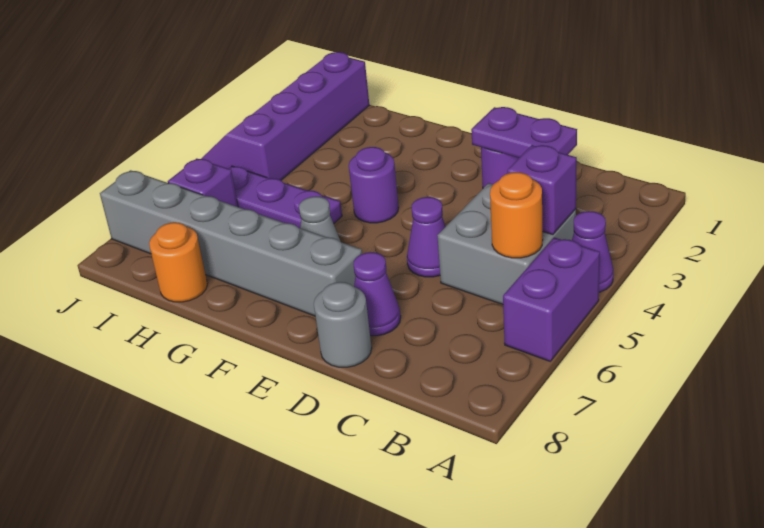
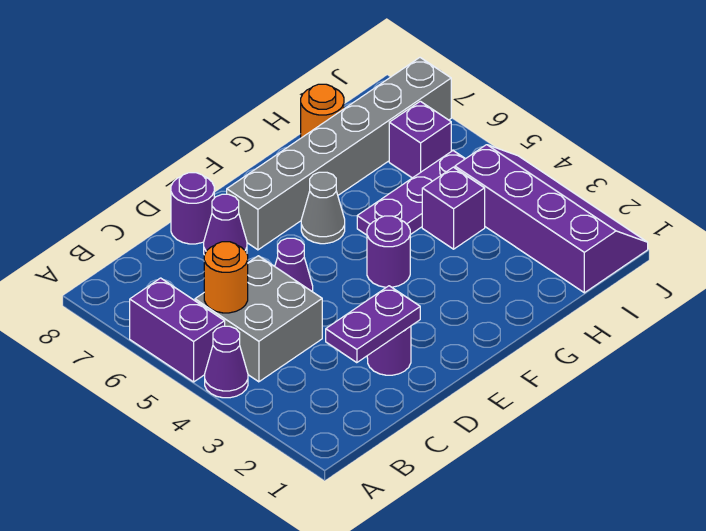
purple brick B4 level 2 -> purple brick H4 level 1
grey round brick D8 level 1 -> purple round brick D8 level 1

